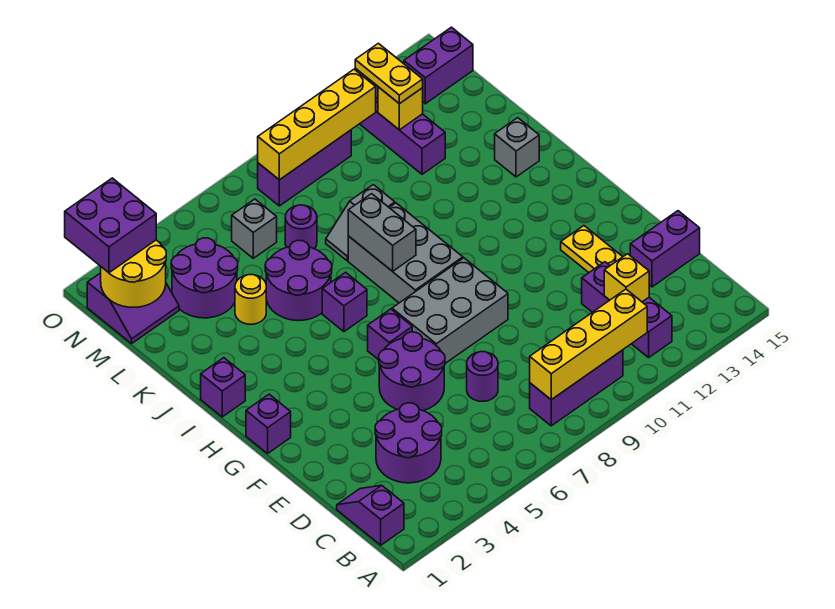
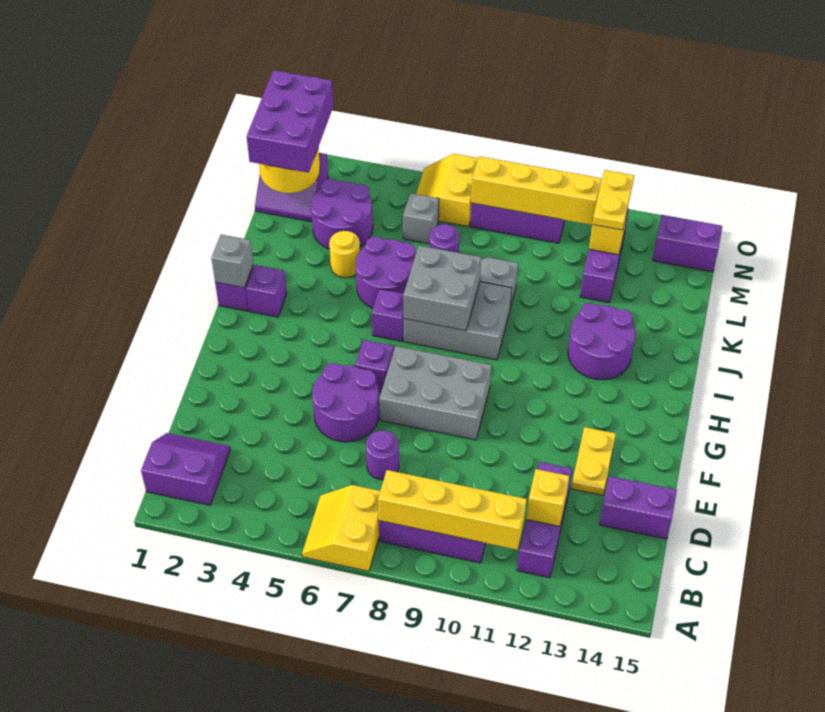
none -> yellow slope A6:B7 level 1 top 7
purple slope B1:C1 level 1 top B -> purple slope B1:C2 level 1 top B
purple round brick C3:D4 level 1 -> purple round brick I12:J13 level 1
purple brick G1 level 1 -> purple brick I2 level 1
grey brick H8:J9 level 1 -> grey brick I7:J9 level 1
grey brick I8:J8 level 2 -> grey brick I7:J8 level 2
grey brick J14 level 1 -> grey brick I1 level 2
purple brick N1:O2 level 3 -> purple brick M1:O2 level 3
none -> yellow slope N6:O7 level 1 top 7

